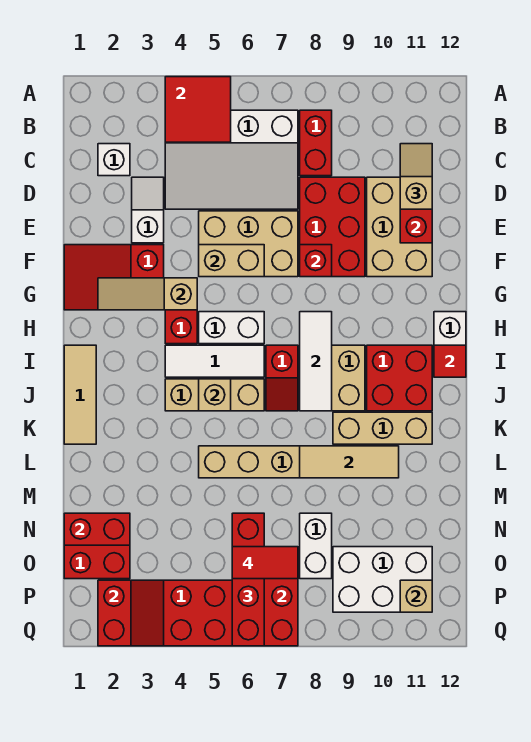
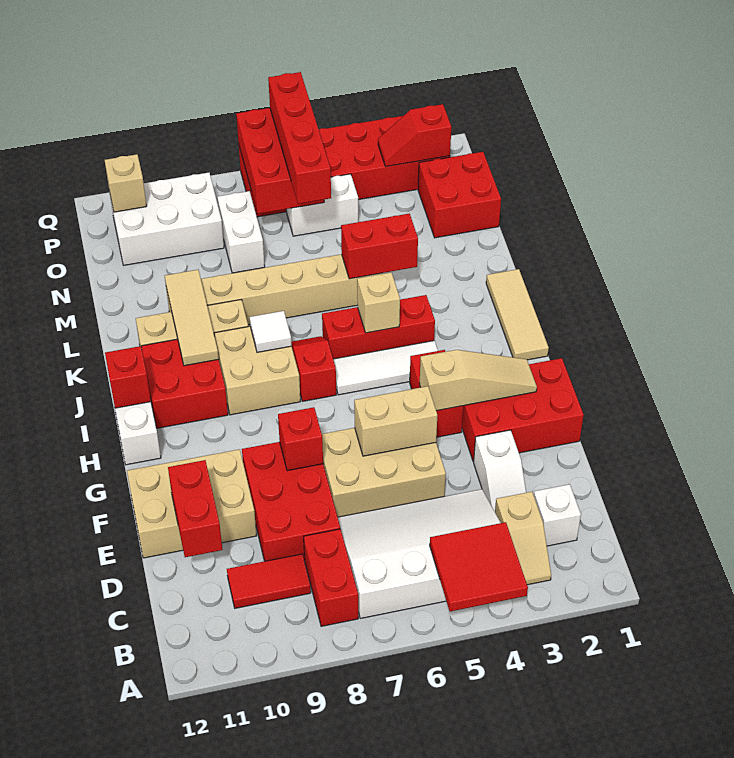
tan slope C11:D11 level 3 top D -> tan slope B3:C3 level 1 top C
tan brick D10:F11 level 1 -> tan brick E10:F12 level 1
red slope F1:G3 level 1 top 3 -> red brick F1:G3 level 1
white brick H5:H6 level 1 -> white brick O5:O6 level 1
white tile H8:J8 level 2 -> white tile J8 level 2
red tile I12 level 2 -> red brick I12 level 2
tan brick J4:J6 level 1 -> red brick J4:J6 level 1
tan tile L8:L10 level 2 -> tan tile J10:L10 level 2
red brick N1:N2 level 2 -> red brick L4:L5 level 2
red tile O6:O7 level 4 -> red tile C9:C10 level 1
red slope P2:Q3 level 2 top 2 -> red slope P2:P3 level 2 top 2

